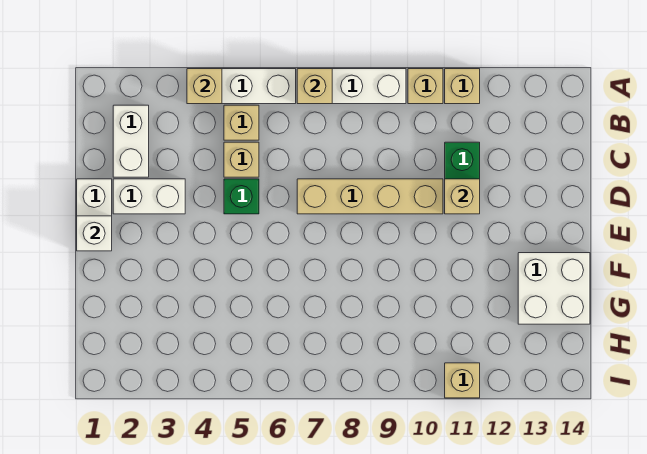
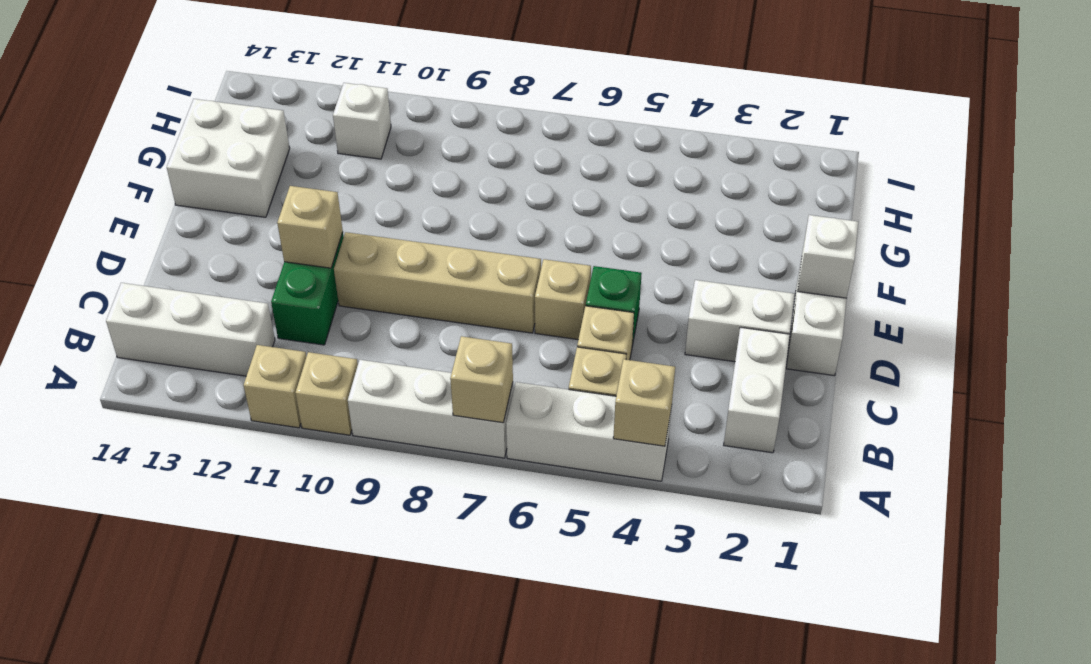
none -> white brick B12:B14 level 1
none -> white brick H11 level 1
tan brick I11 level 1 -> tan brick D6 level 1

